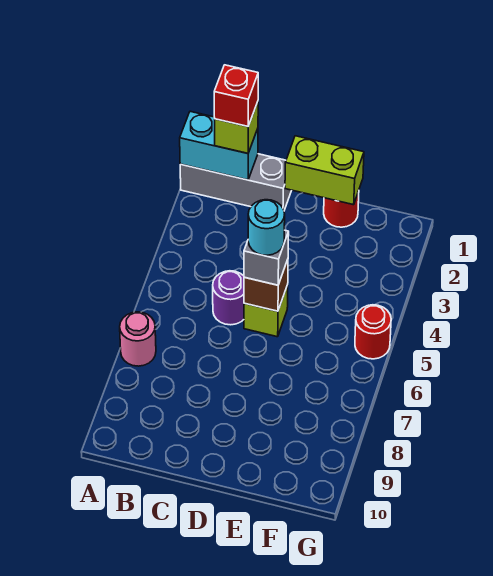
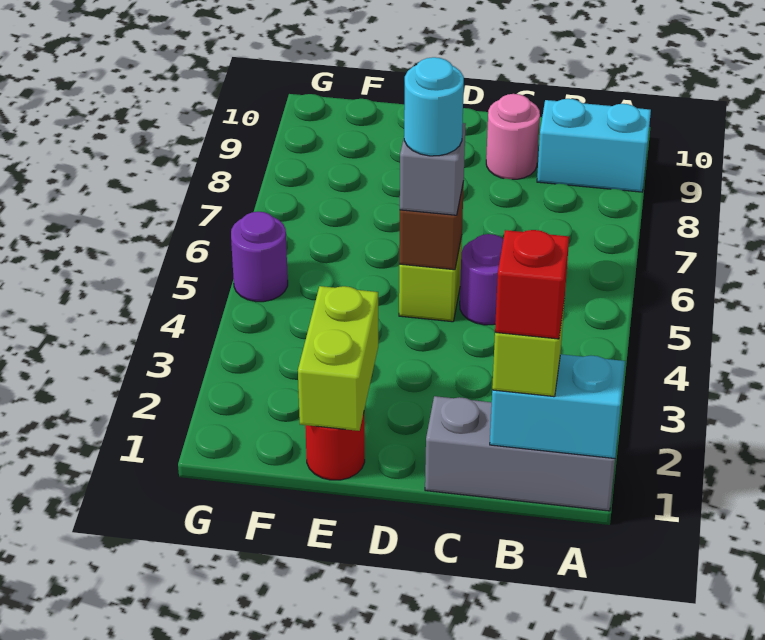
pink round brick A7 level 1 -> pink round brick C9 level 1
none -> cyan brick A9:B9 level 1
lime brick D1:E1 level 2 -> lime brick E1:E2 level 2
red round brick G5 level 1 -> purple round brick G5 level 1

